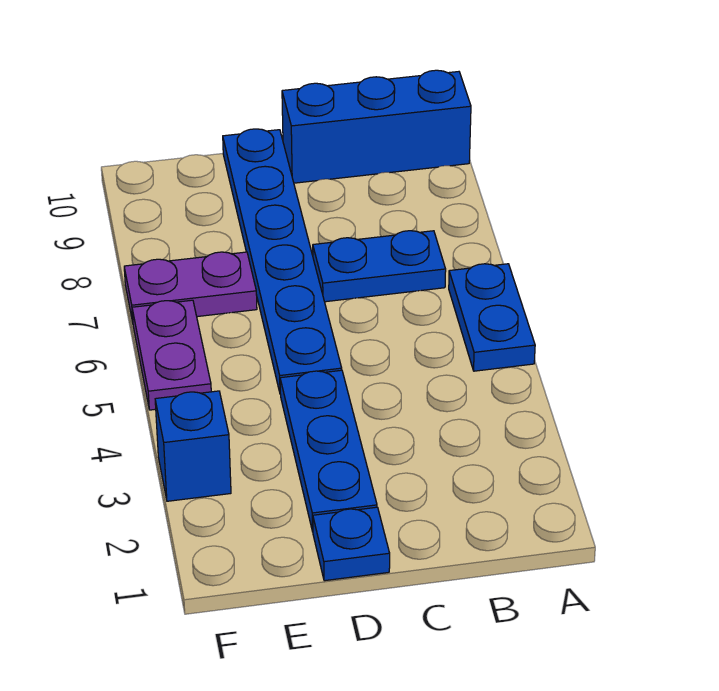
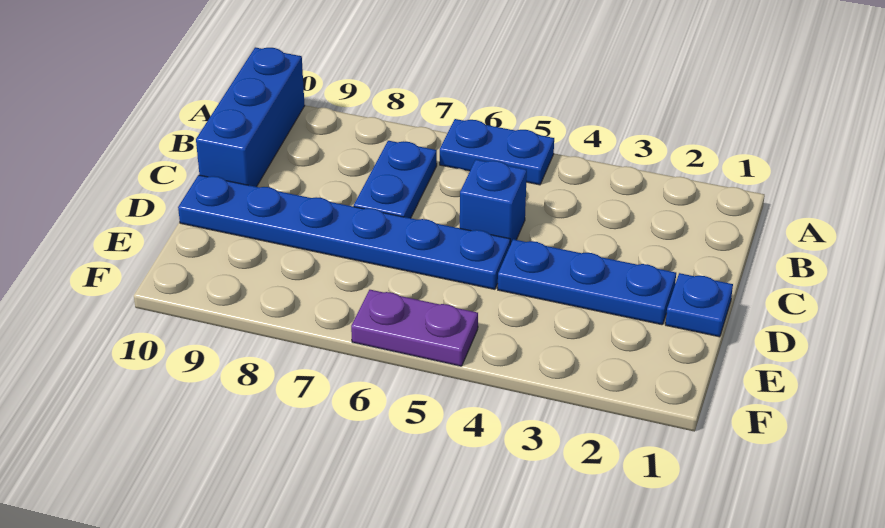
purple plate E7:F7 level 1 -> none
blue brick F3 level 1 -> blue brick C5 level 1

